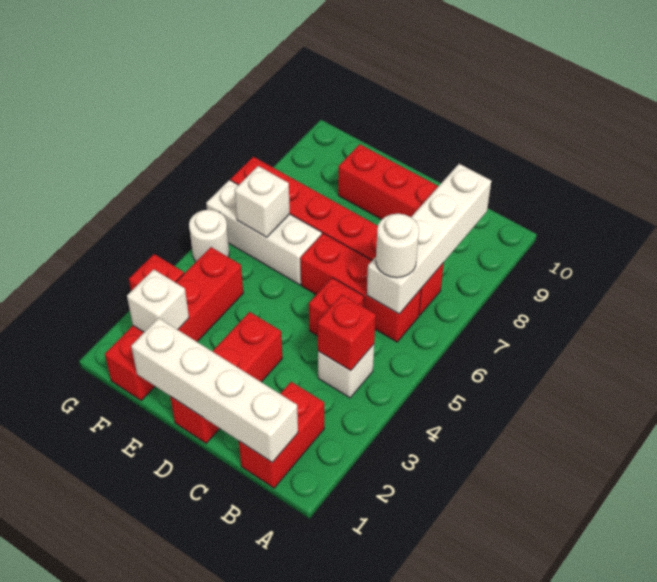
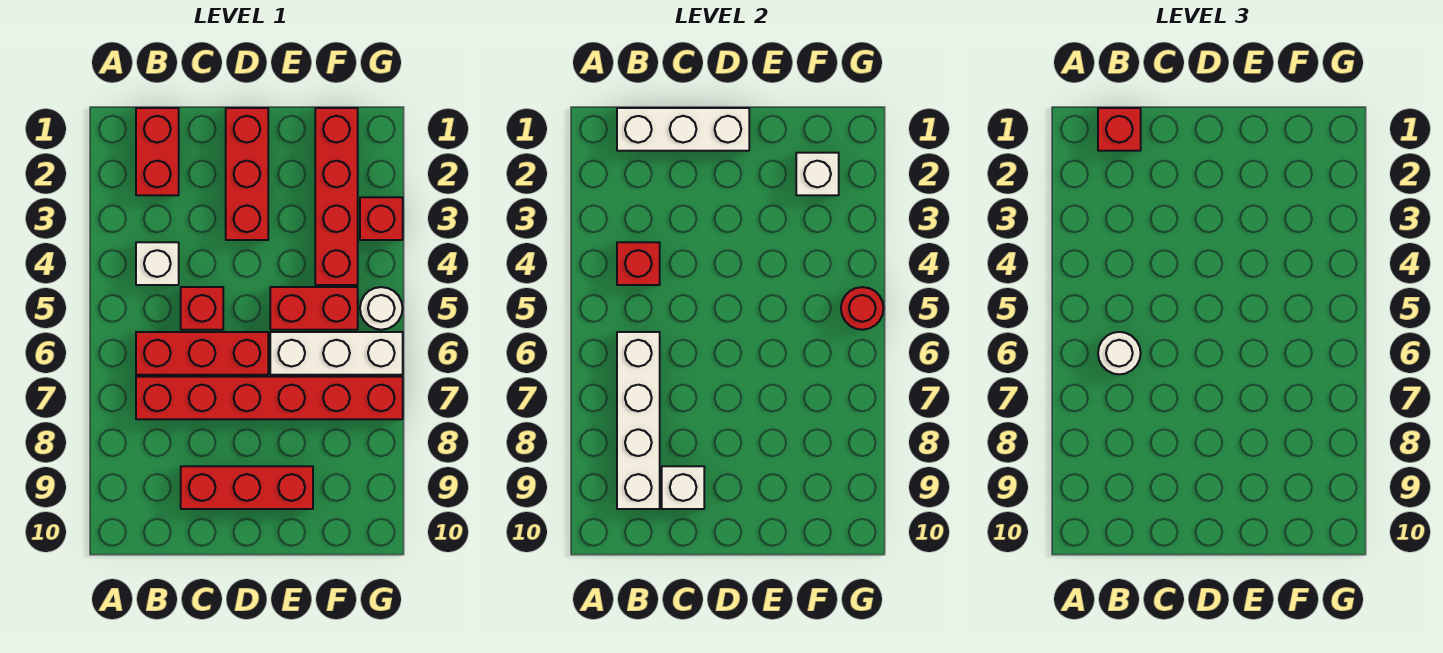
white brick B1:E1 level 2 -> white brick B1:D1 level 2
none -> red brick B1 level 3
none -> red brick E5:F5 level 1
white brick F6 level 2 -> white brick C9 level 2
none -> red round brick G5 level 2

